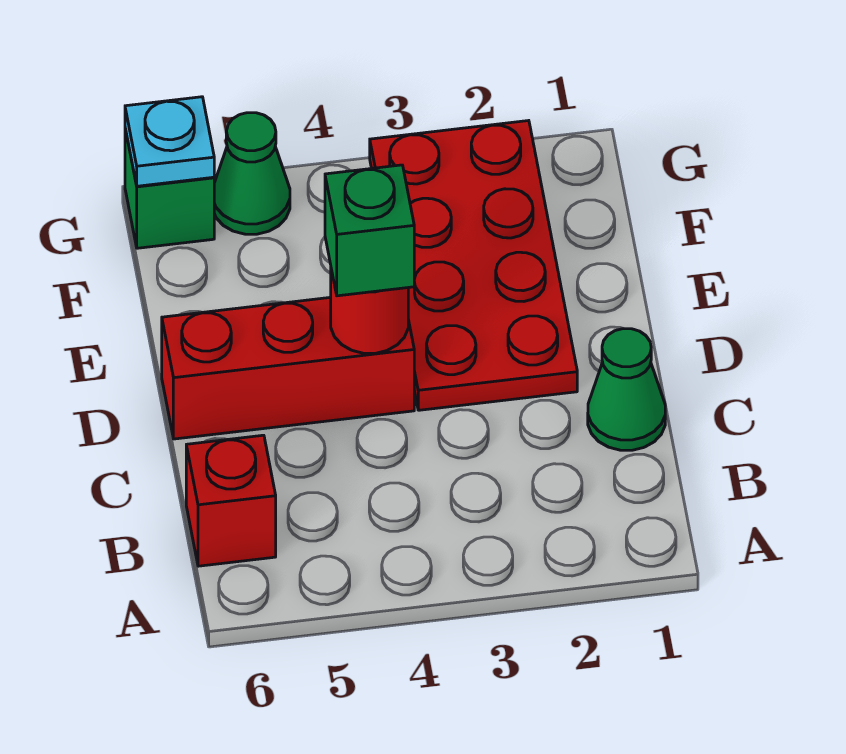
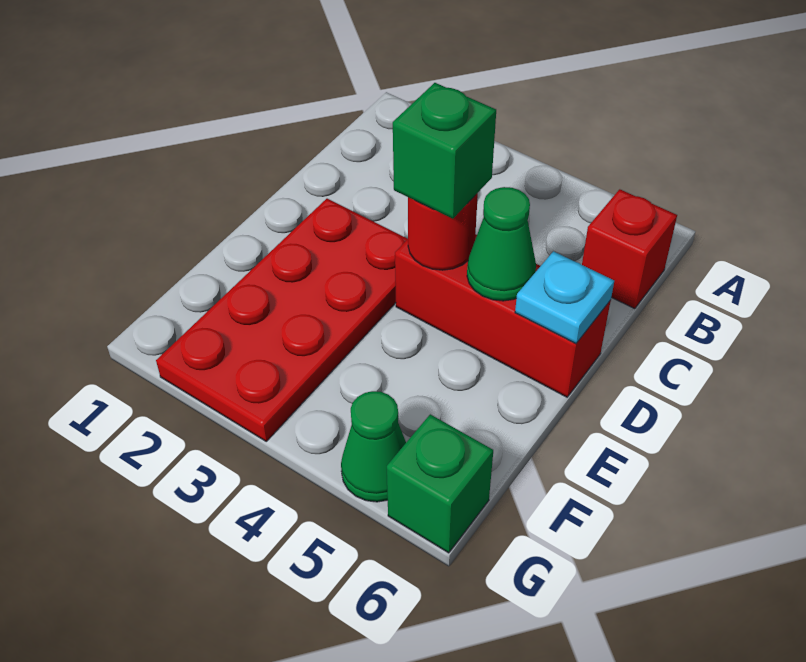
green cone C1 level 1 -> green cone D5 level 2
cyan plate G6 level 2 -> cyan plate D6 level 2

